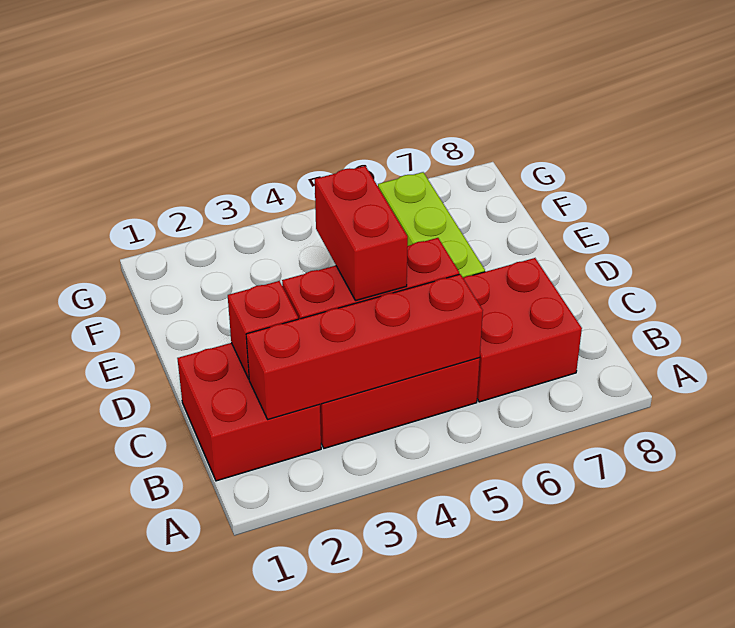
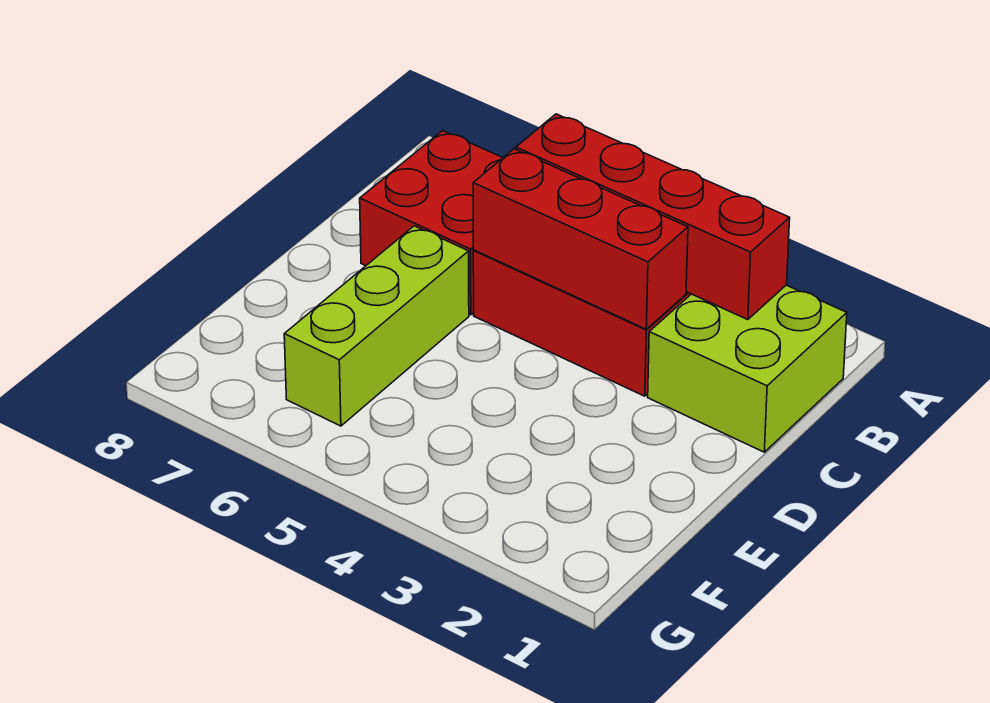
red brick B1:C2 level 1 -> lime brick B1:C2 level 1
red brick C2 level 2 -> none
red brick C4:D4 level 3 -> none

